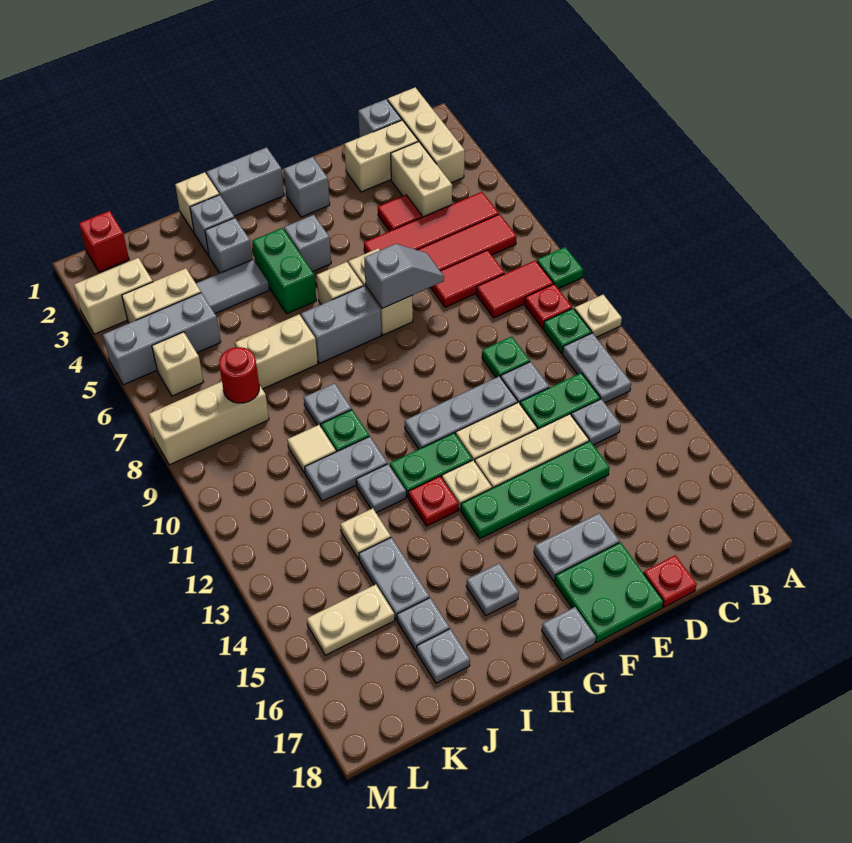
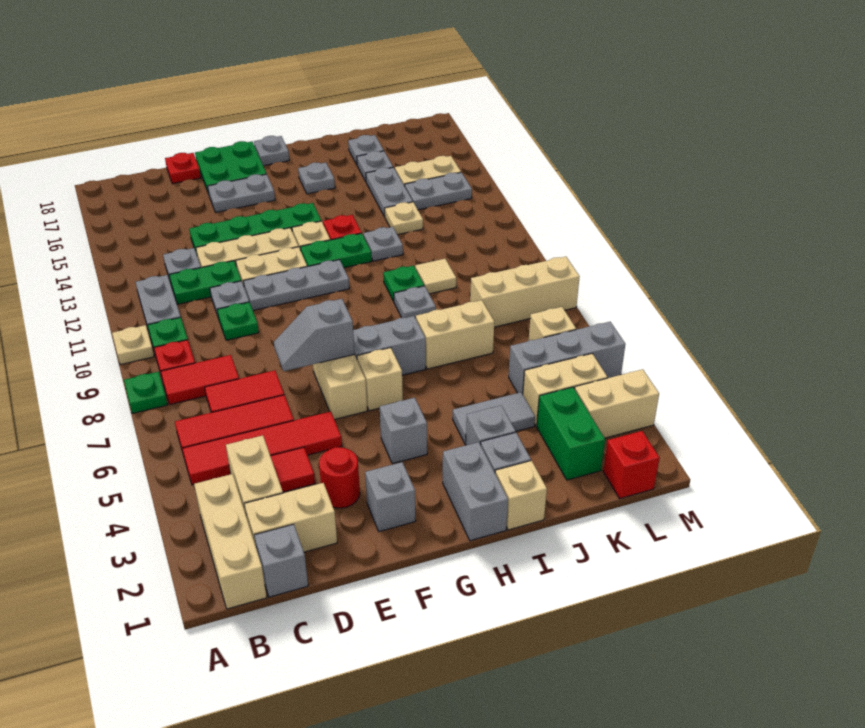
grey brick G1:H1 level 1 -> grey brick H1:H2 level 1
green brick H4:H5 level 1 -> green brick K2:K3 level 1
grey plate I11:J11 level 1 -> grey plate K14:L14 level 1
red round brick K8 level 2 -> red round brick E3 level 1

